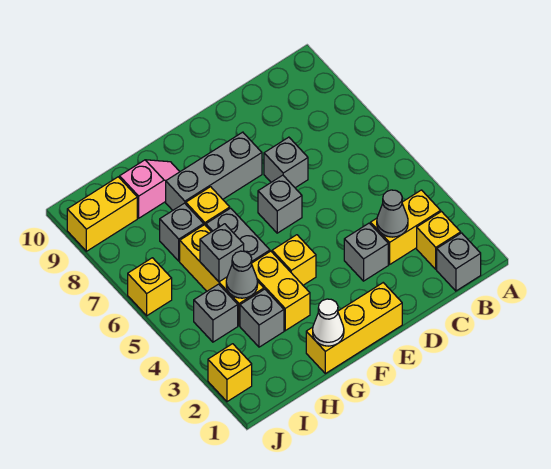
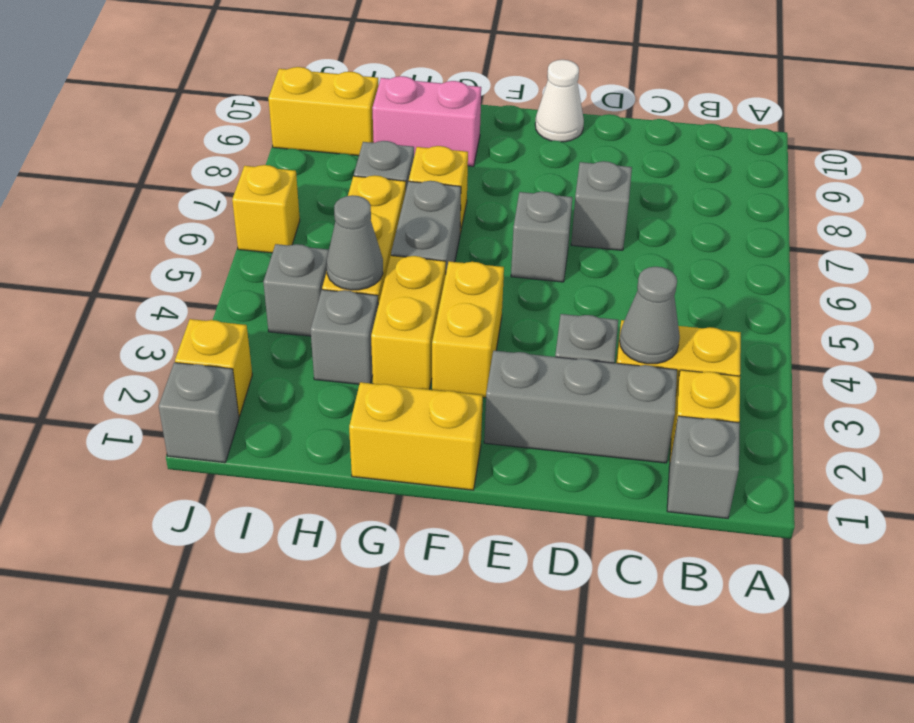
yellow brick E1:G1 level 1 -> yellow brick F1:G1 level 1
grey brick E8:G8 level 1 -> grey brick C2:E2 level 1
yellow brick F4 level 1 -> yellow brick F3:F4 level 1
white cone G1 level 2 -> white cone E10 level 1
pink slope G9:H9 level 1 top H -> pink brick G9:H9 level 1
grey brick H5 level 2 -> grey brick J1 level 1

